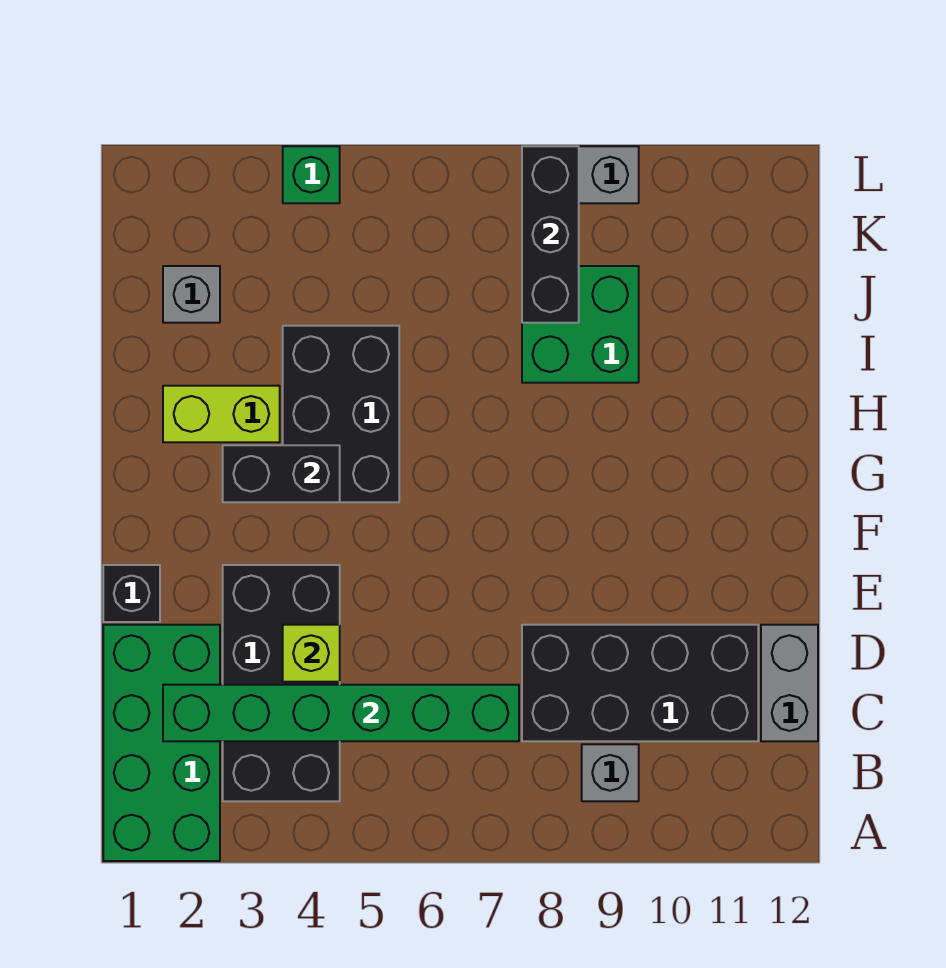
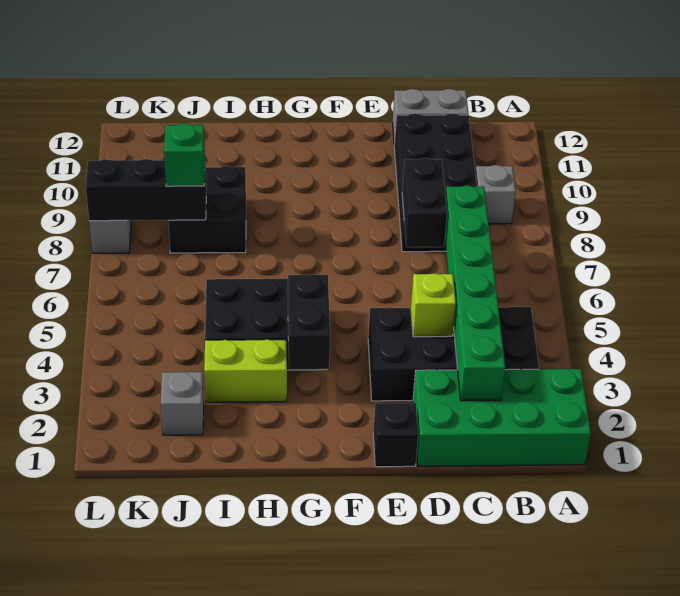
none -> black brick D7:D8 level 2
lime brick H2:H3 level 1 -> lime brick H3:I3 level 1
green brick I8:J9 level 1 -> black brick I8:J9 level 1
green brick L4 level 1 -> green brick J8 level 3

